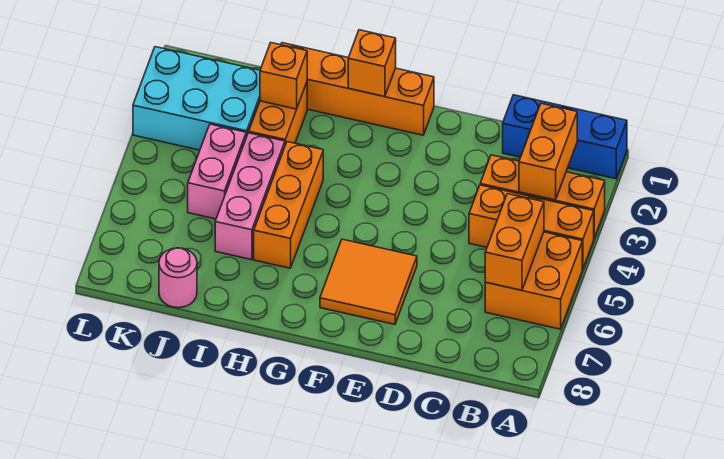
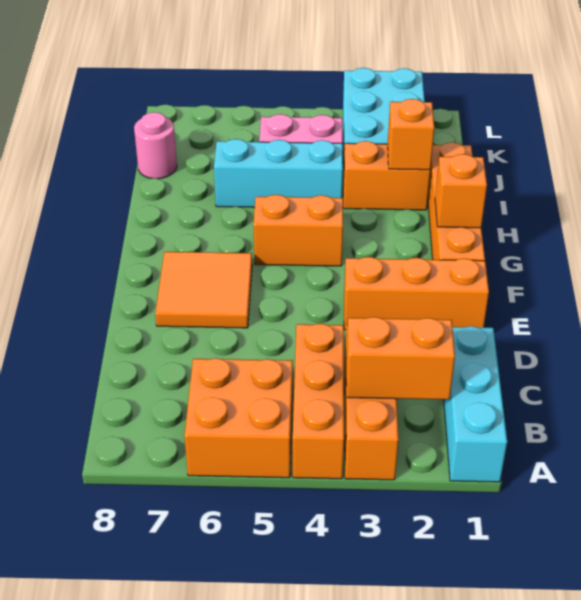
blue brick A1:C1 level 1 -> cyan brick A1:C1 level 1
orange brick B5:B6 level 2 -> orange brick G4:G5 level 1
orange brick H4:H6 level 1 -> orange brick E1:E3 level 1
pink brick I4:I6 level 1 -> cyan brick I4:I6 level 1

